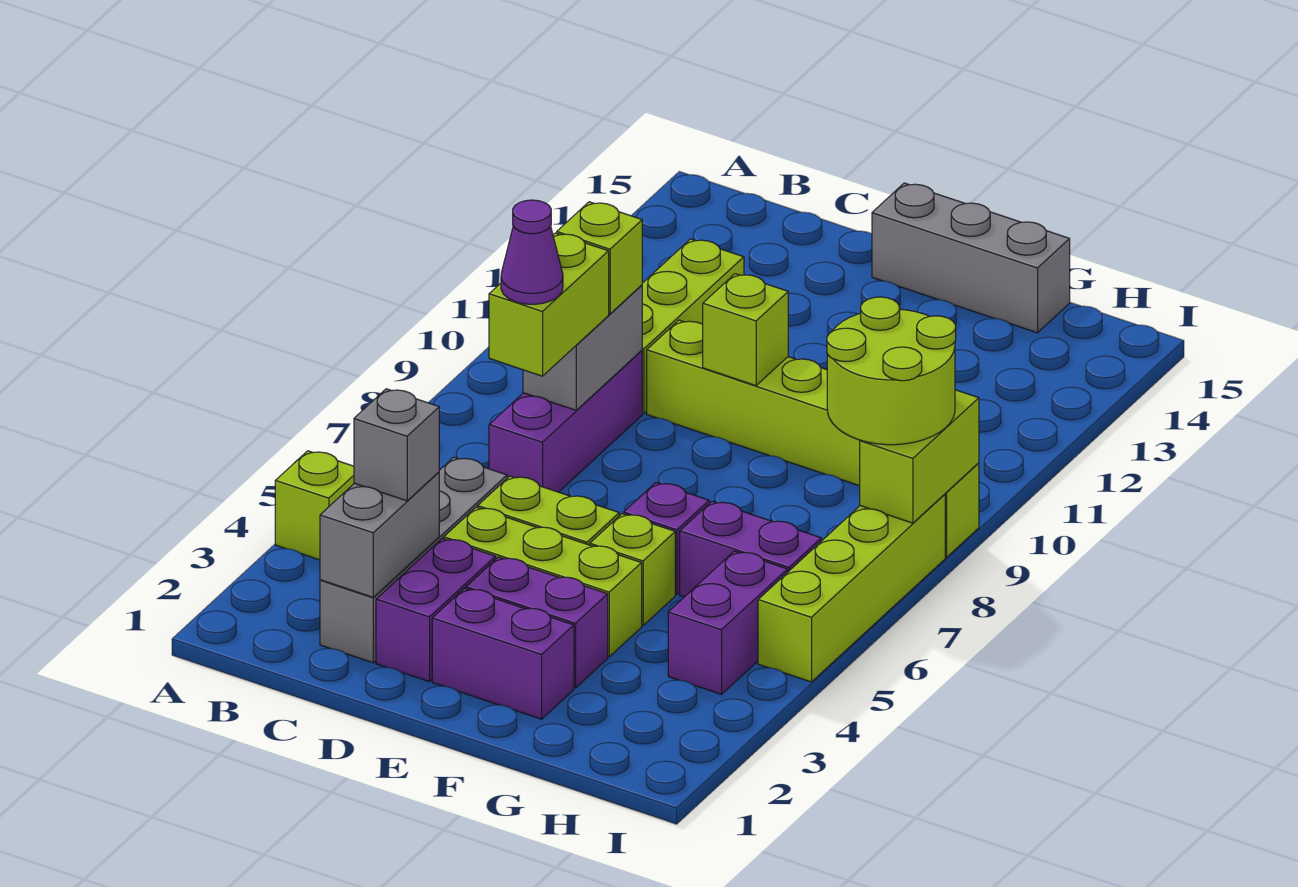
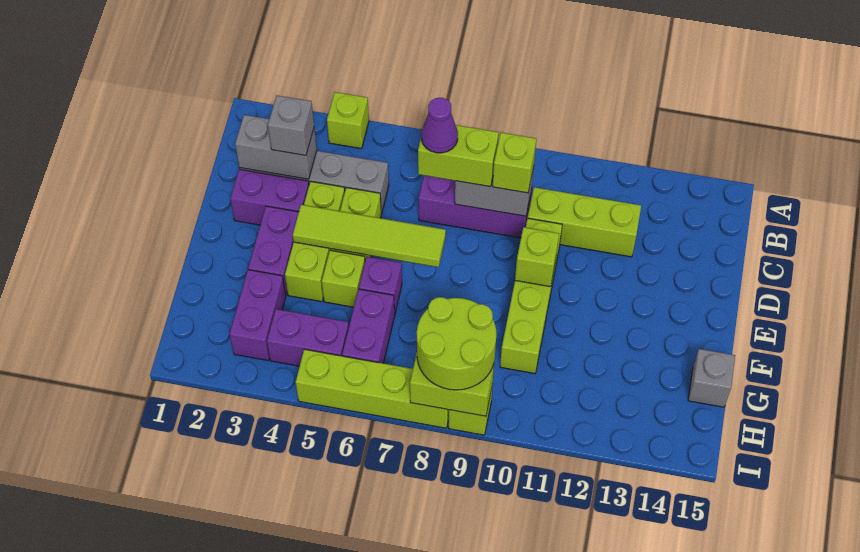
purple brick E2:F2 level 1 -> purple brick G3:H3 level 1
none -> lime tile E4:E7 level 2
grey brick E15:G15 level 1 -> grey brick G15 level 1

